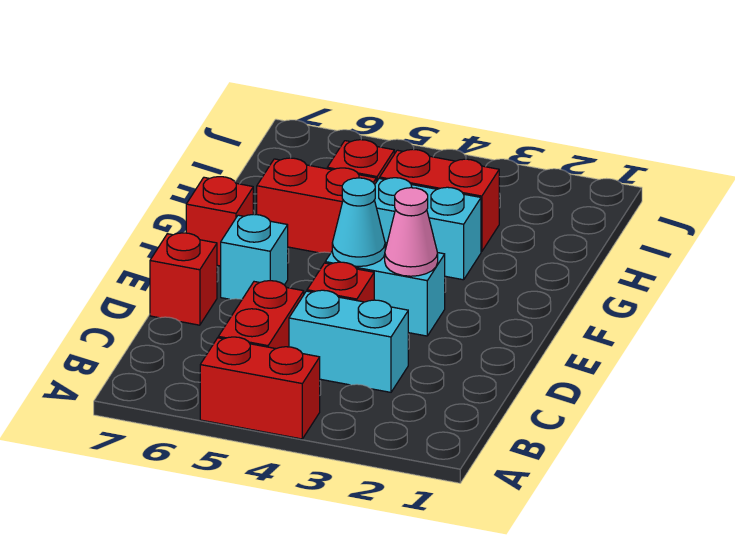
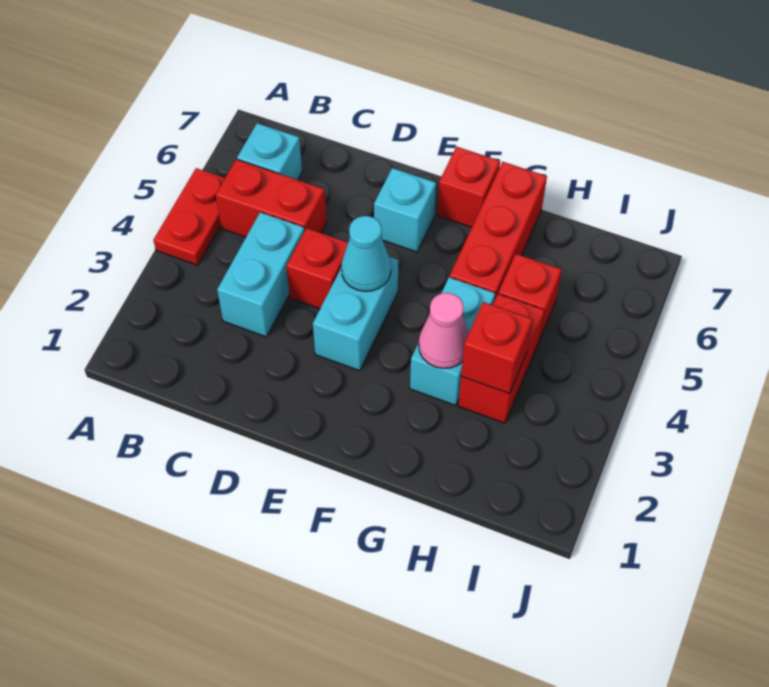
red brick A4:A5 level 1 -> red plate A4:A5 level 1
none -> cyan brick B6 level 1
red brick D7 level 1 -> red brick H3 level 2
pink cone E3 level 2 -> pink cone G3 level 2
red brick G5:G6 level 1 -> red brick G5:G7 level 1

